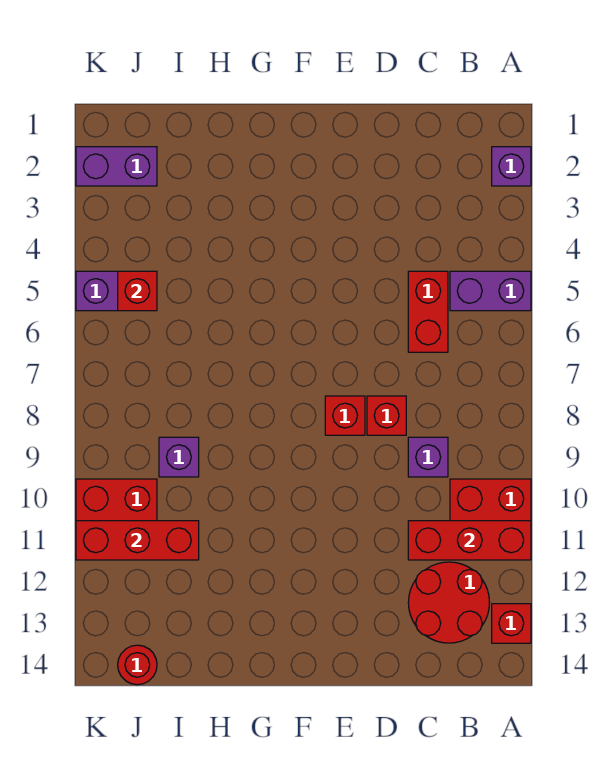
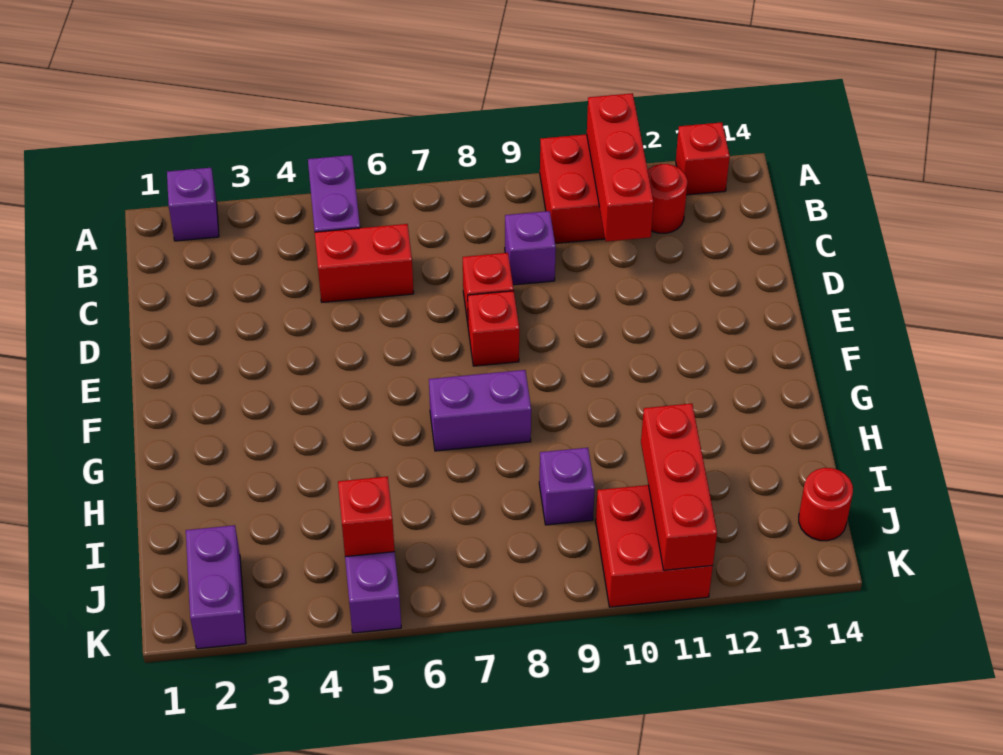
red round brick B12:C13 level 1 -> red round brick B12 level 1
none -> purple brick G7:G8 level 1

